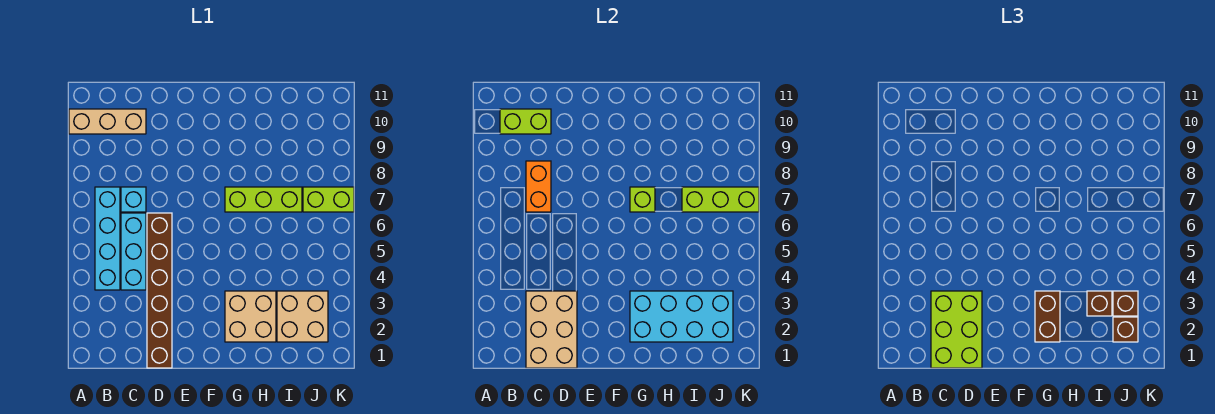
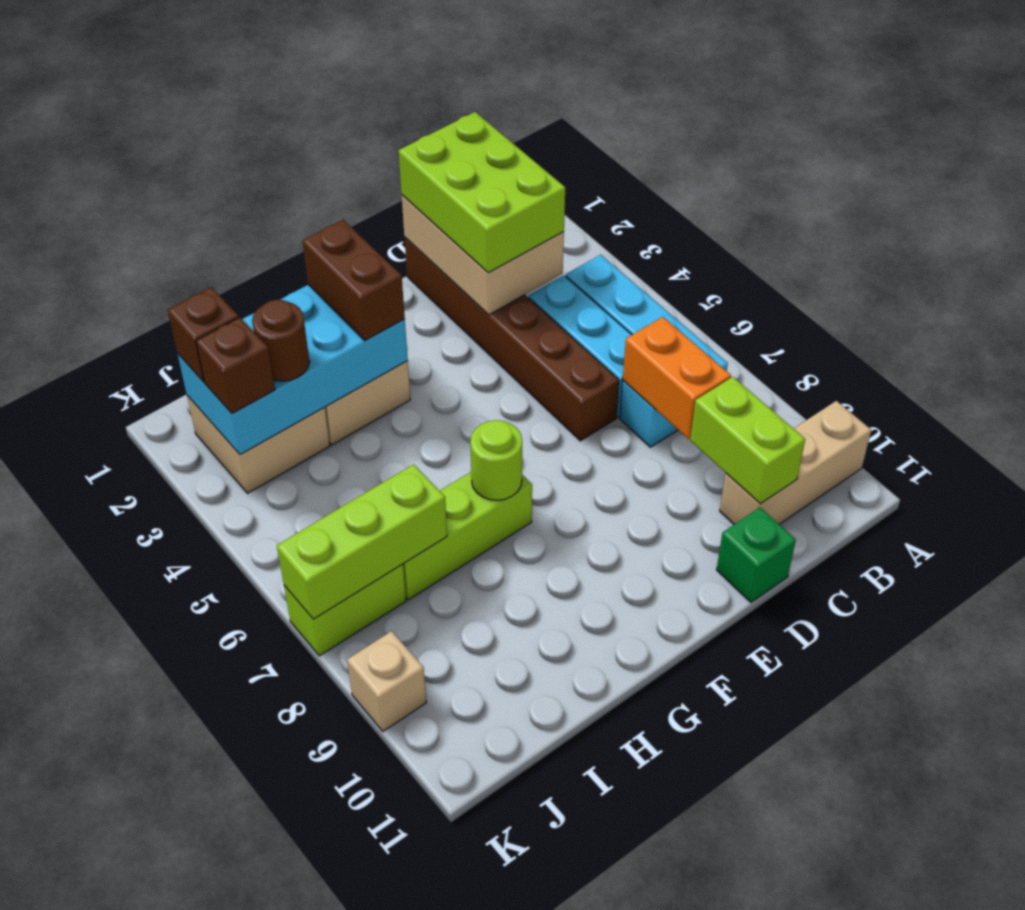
lime brick B10:C10 level 2 -> lime brick C9:C10 level 2
none -> green brick D11 level 1
lime brick G7 level 2 -> lime round brick G7 level 2
brown brick I3 level 3 -> brown round brick I3 level 3
none -> tan brick K9 level 1

